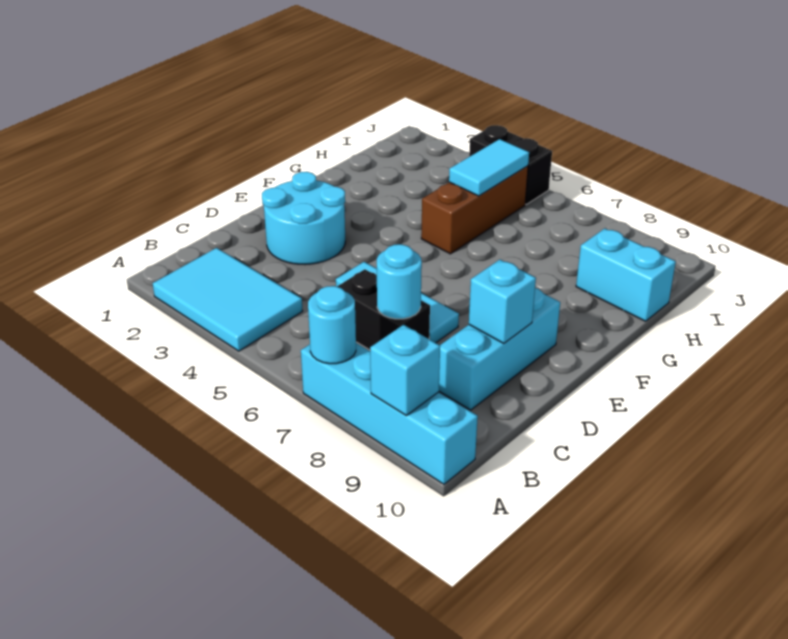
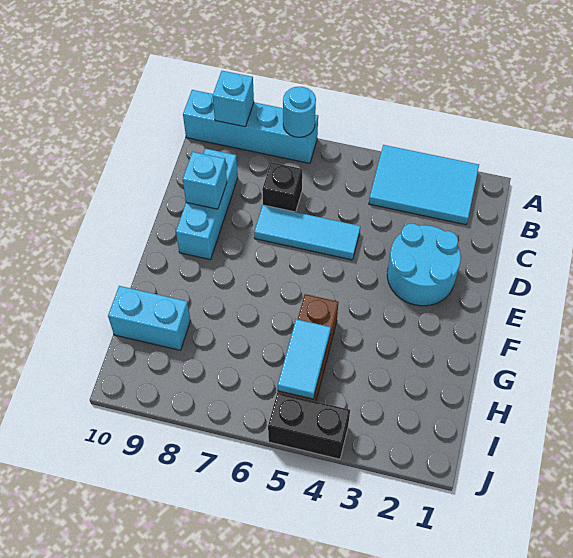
black brick C6:C7 level 1 -> black brick C7 level 1
cyan round brick C7 level 2 -> none

